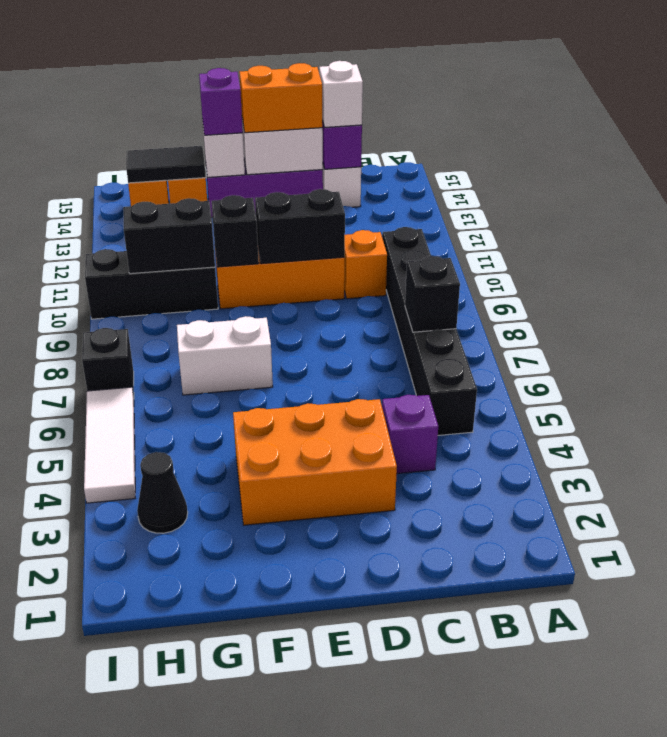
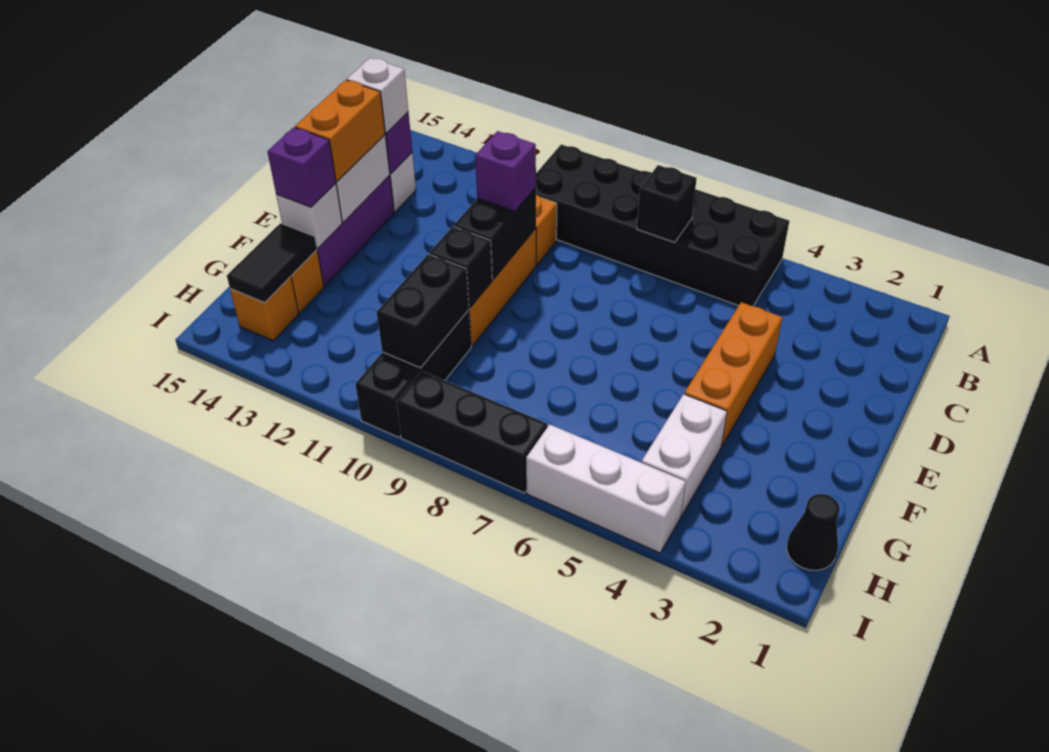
black brick B5:B10 level 1 -> black brick A5:B10 level 1
purple brick C4 level 1 -> purple brick D10 level 3
orange brick D3:F4 level 1 -> orange brick D4:F4 level 1
white brick F7:G7 level 1 -> white brick G4:H4 level 1
black cone H3 level 1 -> black cone H1 level 1
white tile I4:I6 level 1 -> white brick I4:I6 level 1
black brick I7 level 1 -> black brick I7:I9 level 1

